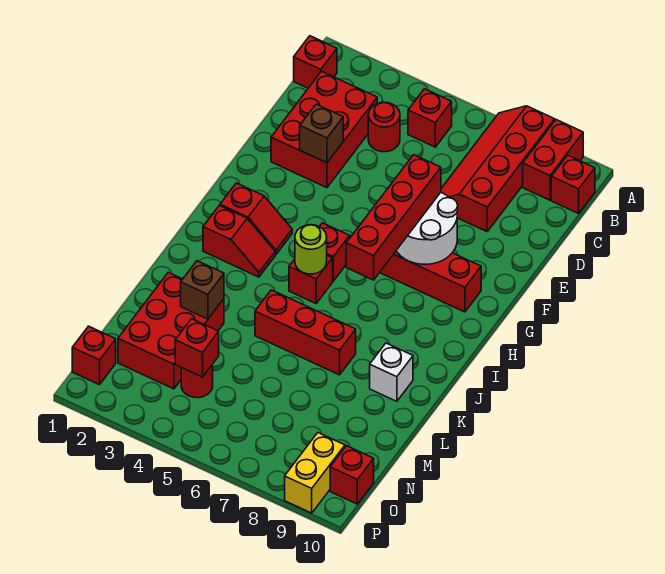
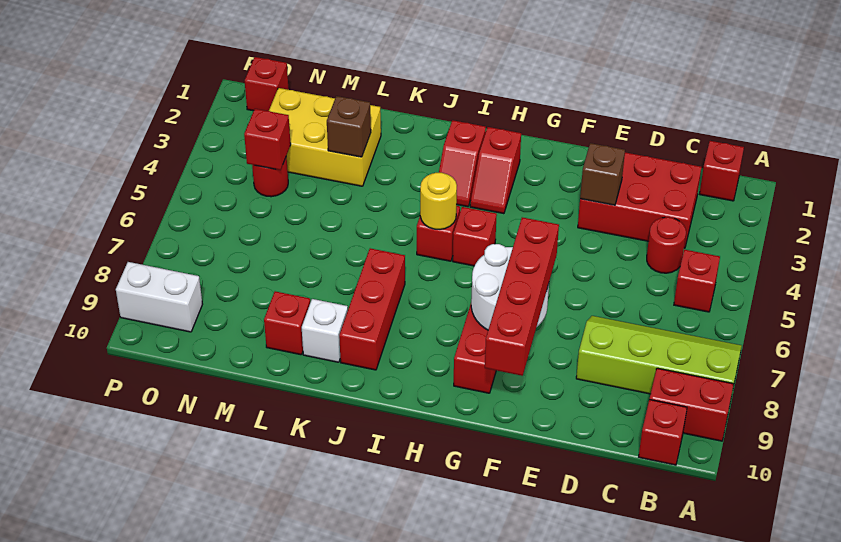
red slope A7:D8 level 1 top 8 -> lime slope A7:D8 level 1 top 8
red brick F7:I7 level 3 -> red brick F7:F10 level 3
lime round brick I5 level 2 -> yellow round brick I5 level 2
red brick K5:K7 level 1 -> red brick J7:J9 level 1
red brick L2:N3 level 1 -> yellow brick L2:N3 level 1
yellow brick O9:P9 level 1 -> white brick O9:P9 level 1
red brick O10 level 1 -> red brick L9 level 1

